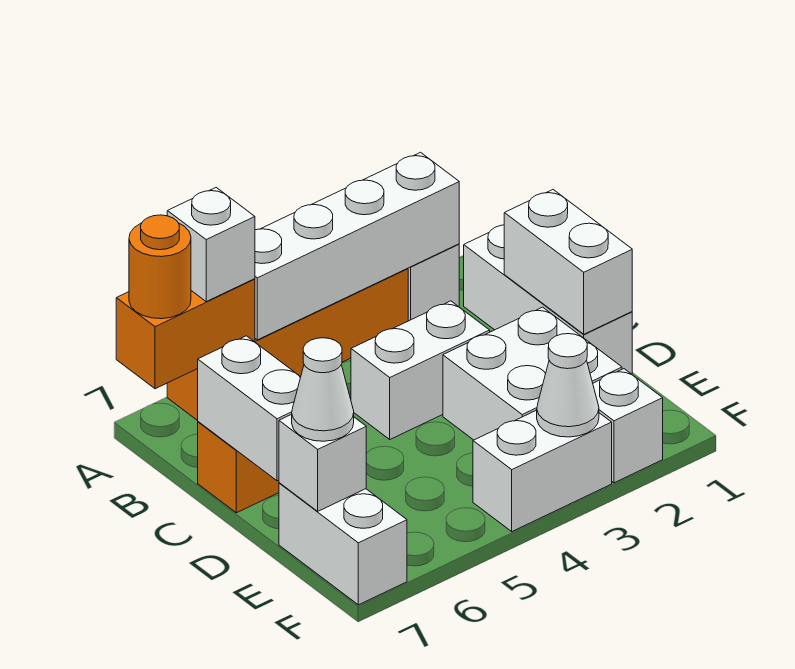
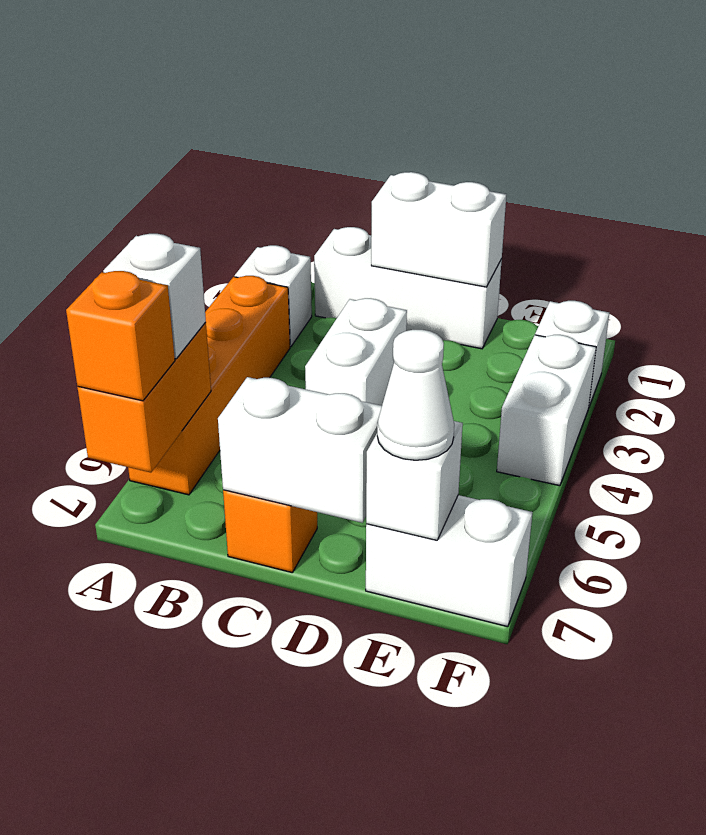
white brick A2:A5 level 2 -> none
orange round brick A7 level 3 -> orange brick A7 level 3
white brick D2:E3 level 1 -> none
white cone F3 level 2 -> none

